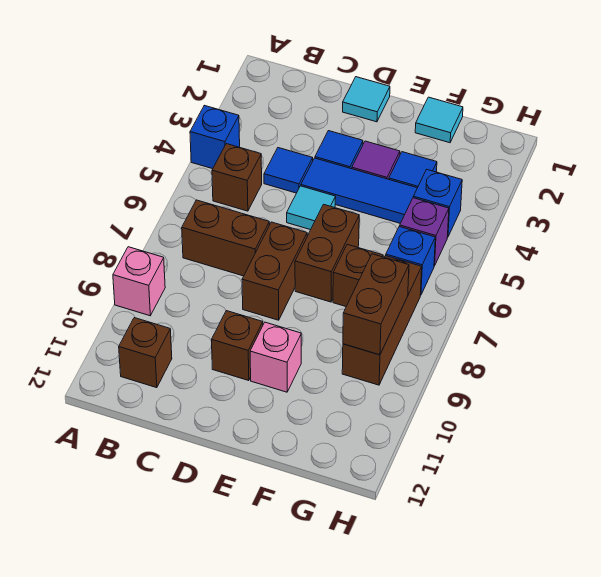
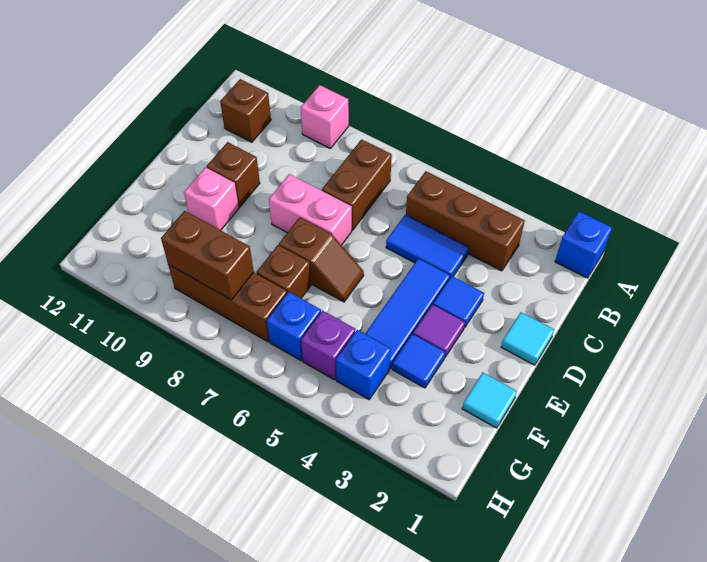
blue brick A4 level 1 -> blue brick A1 level 1
brown brick B5 level 1 -> brown brick B3:B5 level 1
blue tile C4 level 1 -> blue tile C4:C5 level 1
cyan tile D5 level 1 -> none
brown brick D7:D8 level 1 -> pink brick D7:D8 level 1
brown brick E6:E7 level 1 -> brown slope E6:E7 level 1 top 7

